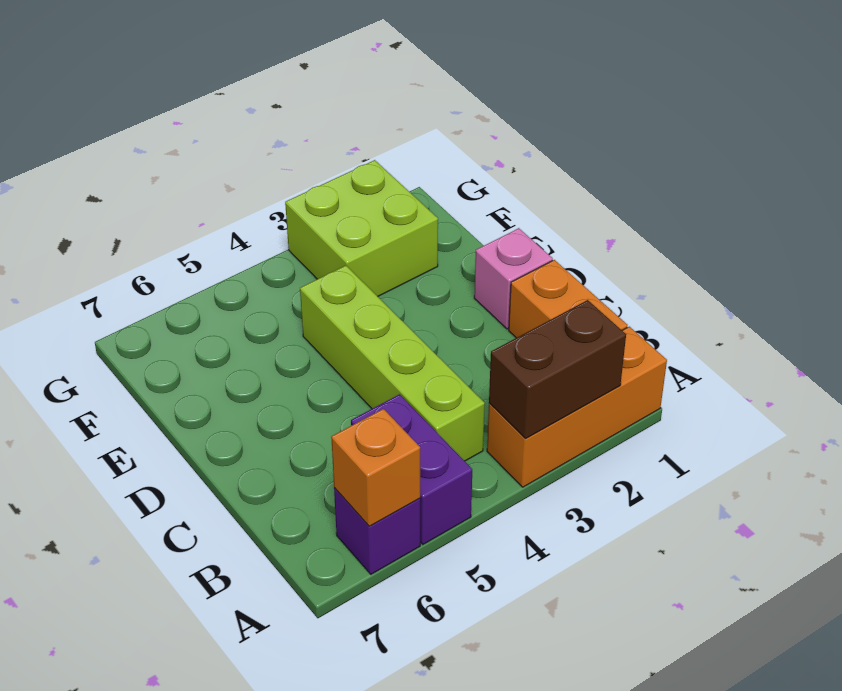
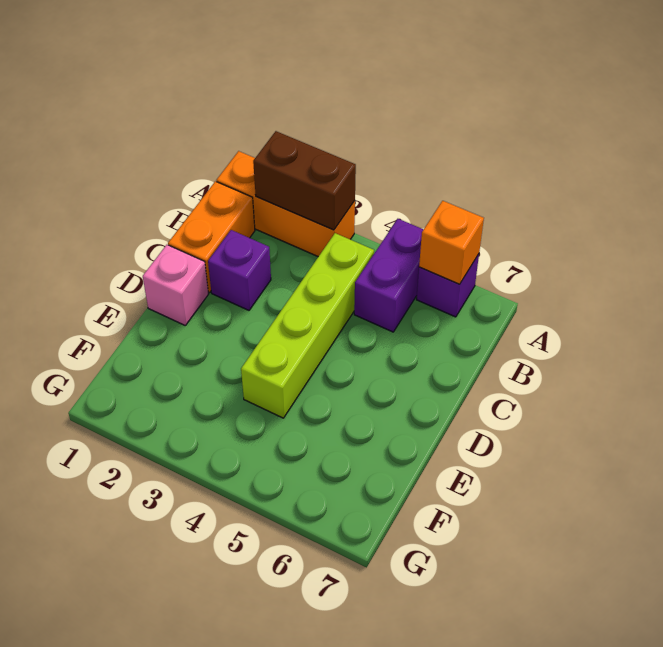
none -> purple brick C2 level 1
lime brick F2:G3 level 1 -> none

